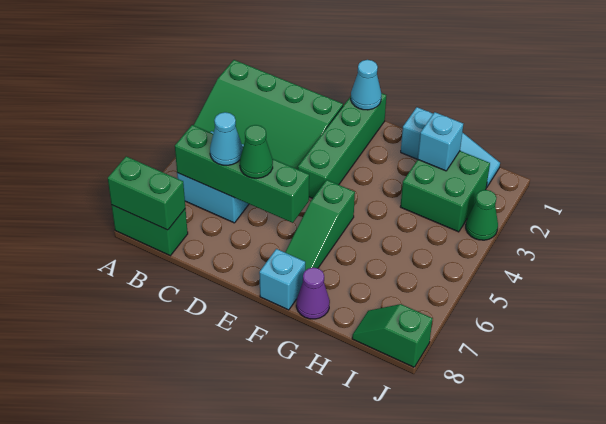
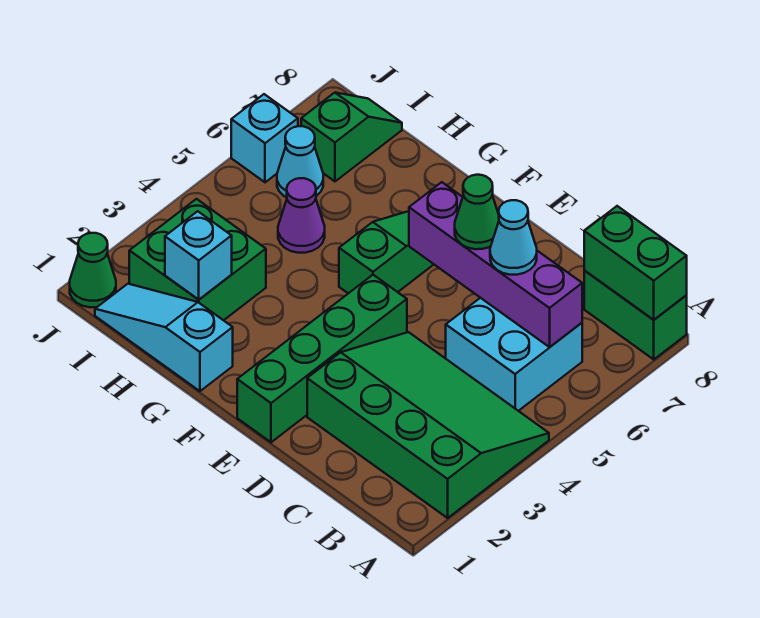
green brick B6:E6 level 2 -> purple brick B6:E6 level 2
cyan cone E1 level 2 -> cyan cone I6 level 1
cyan brick F8 level 1 -> cyan brick J6 level 1
purple cone G8 level 1 -> purple cone H5 level 1
green slope I8:J8 level 1 top J -> green slope I7:I8 level 1 top 7
green cone J3 level 1 -> green cone J1 level 1

